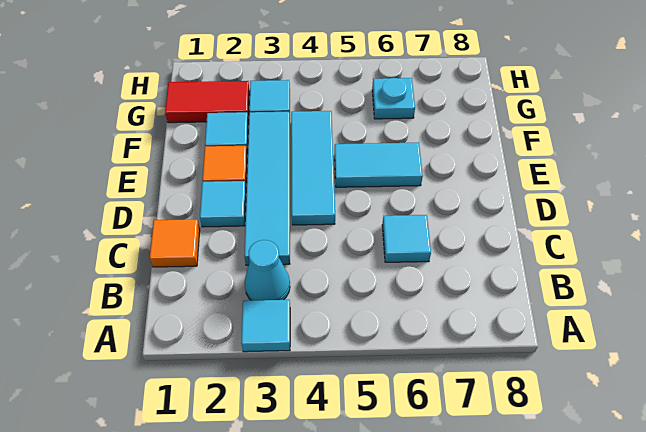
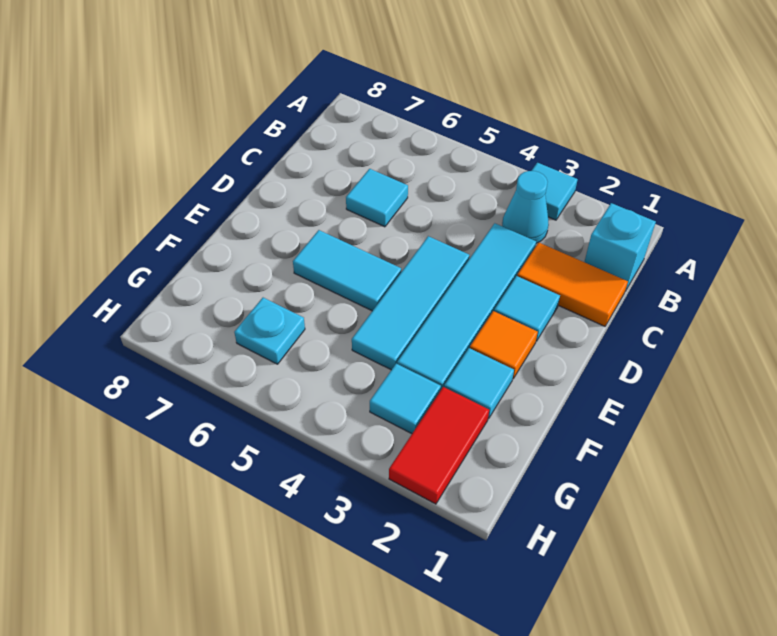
none -> cyan brick B1 level 1
orange tile C1 level 1 -> orange tile C1:C2 level 1
red tile G1:G2 level 1 -> red tile G2:H2 level 1

